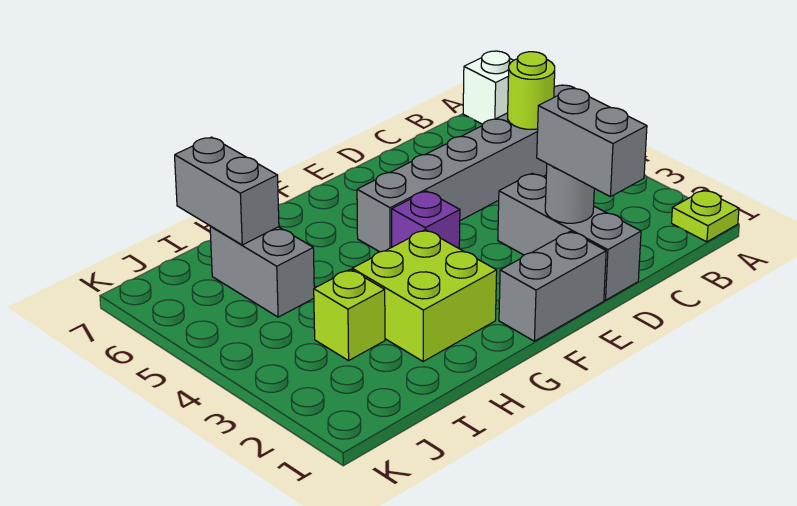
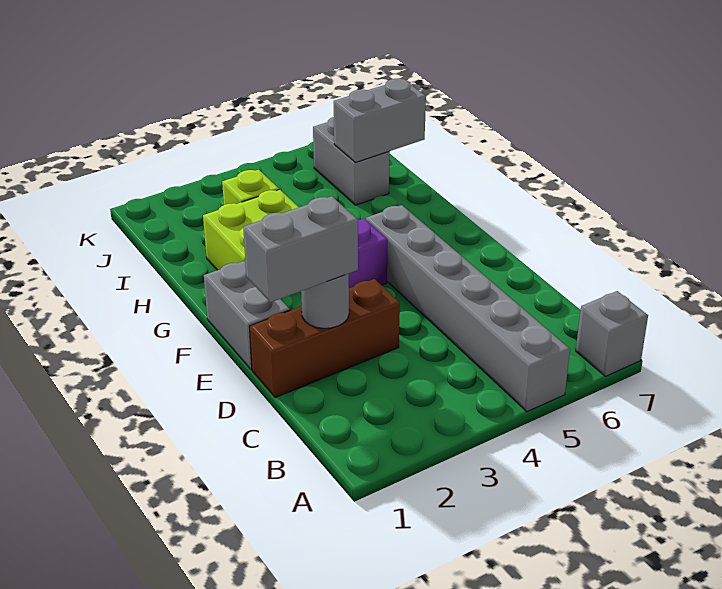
lime plate A1 level 1 -> none
white brick A7 level 1 -> grey brick A7 level 1
lime round brick B5 level 2 -> none
grey brick D1:D3 level 1 -> brown brick D1:D3 level 1
grey brick I5:I6 level 1 -> grey brick I6:J6 level 1

